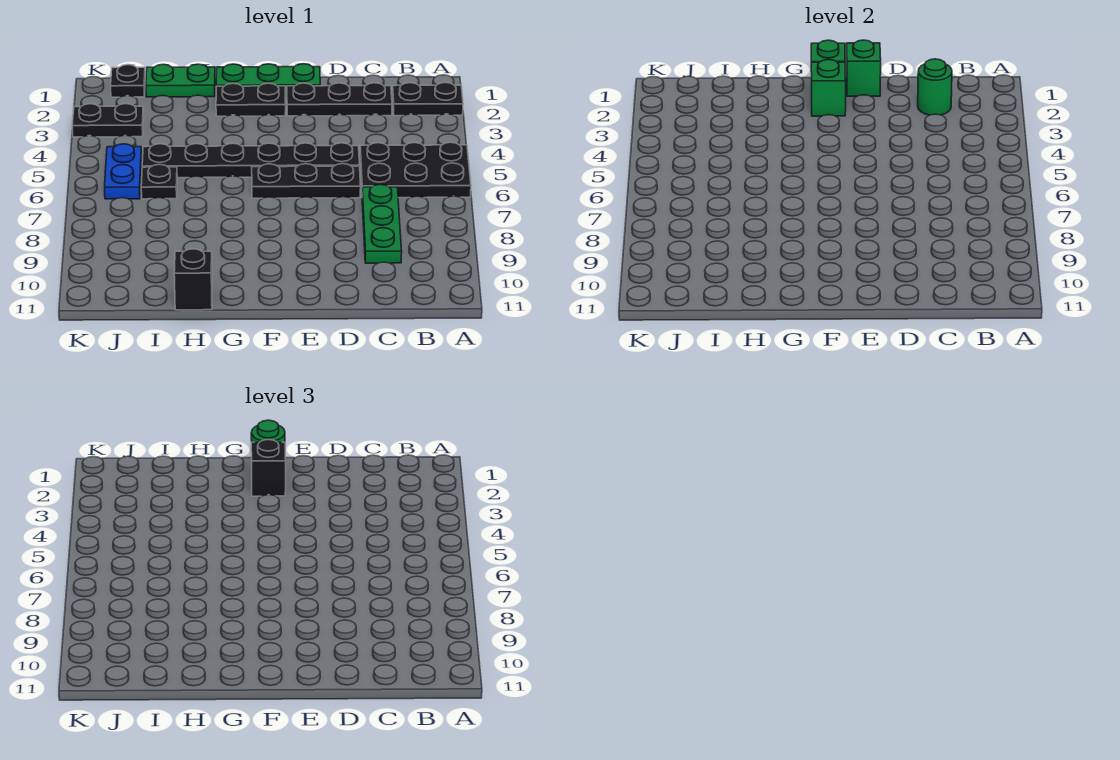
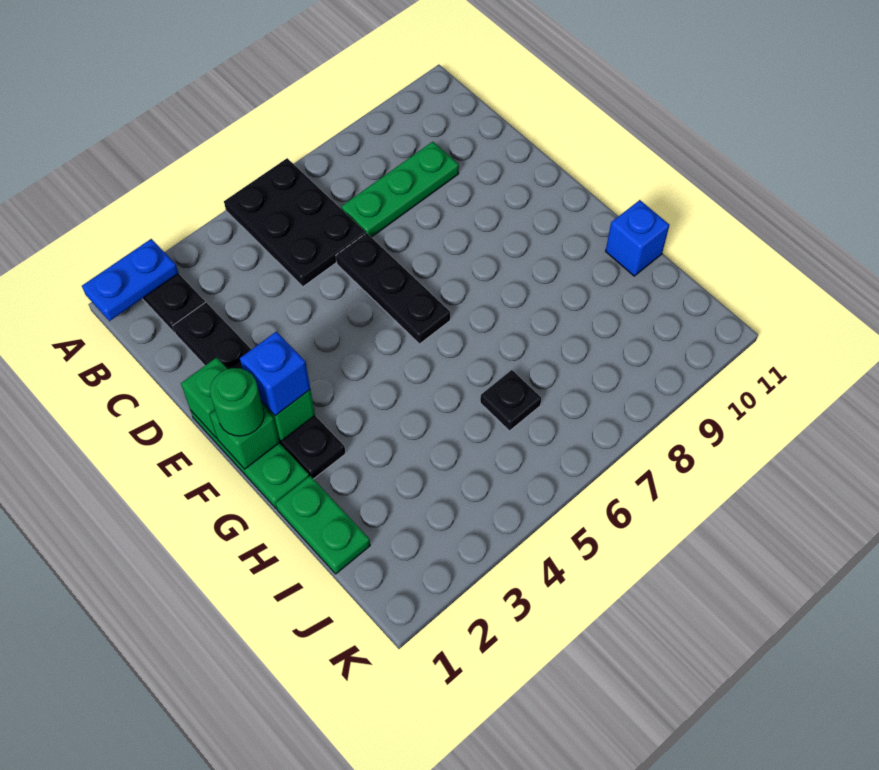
green round brick C2 level 2 -> none
black plate D5:I5 level 1 -> none
black brick F2 level 3 -> blue brick F2 level 3
black brick H11 level 1 -> blue brick H11 level 1
black plate J1 level 1 -> none
black plate J3:K3 level 1 -> none
blue plate J5:J6 level 1 -> blue plate A1:A2 level 2

